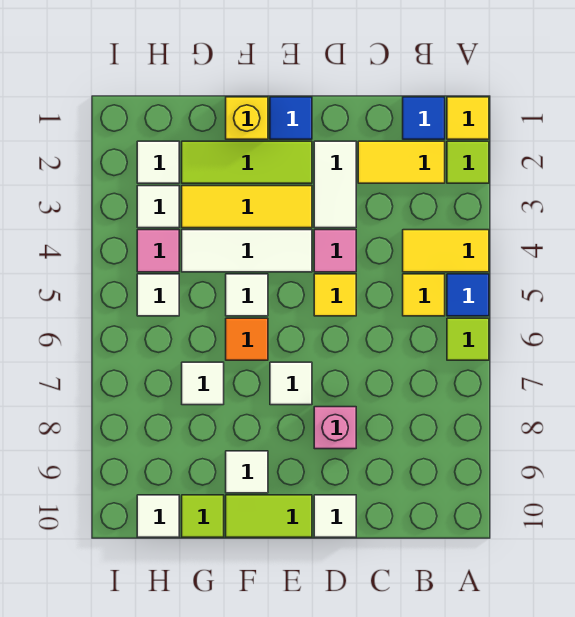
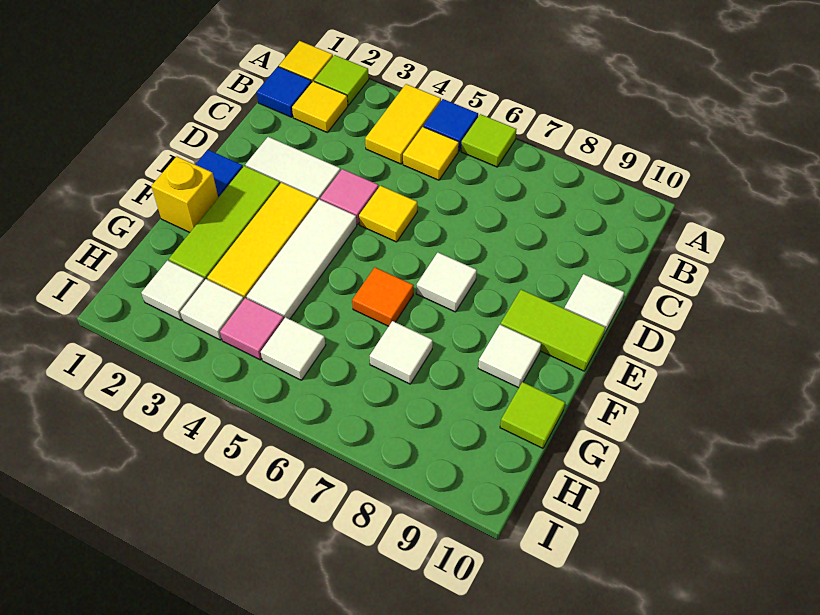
yellow tile B2:C2 level 1 -> yellow tile B2 level 1
pink brick D8 level 1 -> none
lime tile E10:F10 level 1 -> lime tile E9:E10 level 1
white tile F5 level 1 -> none
white tile H10 level 1 -> none

